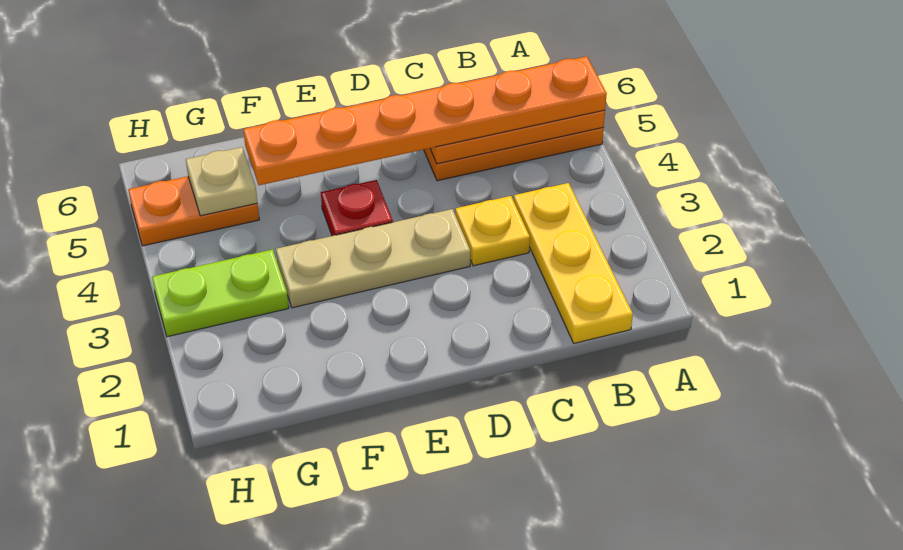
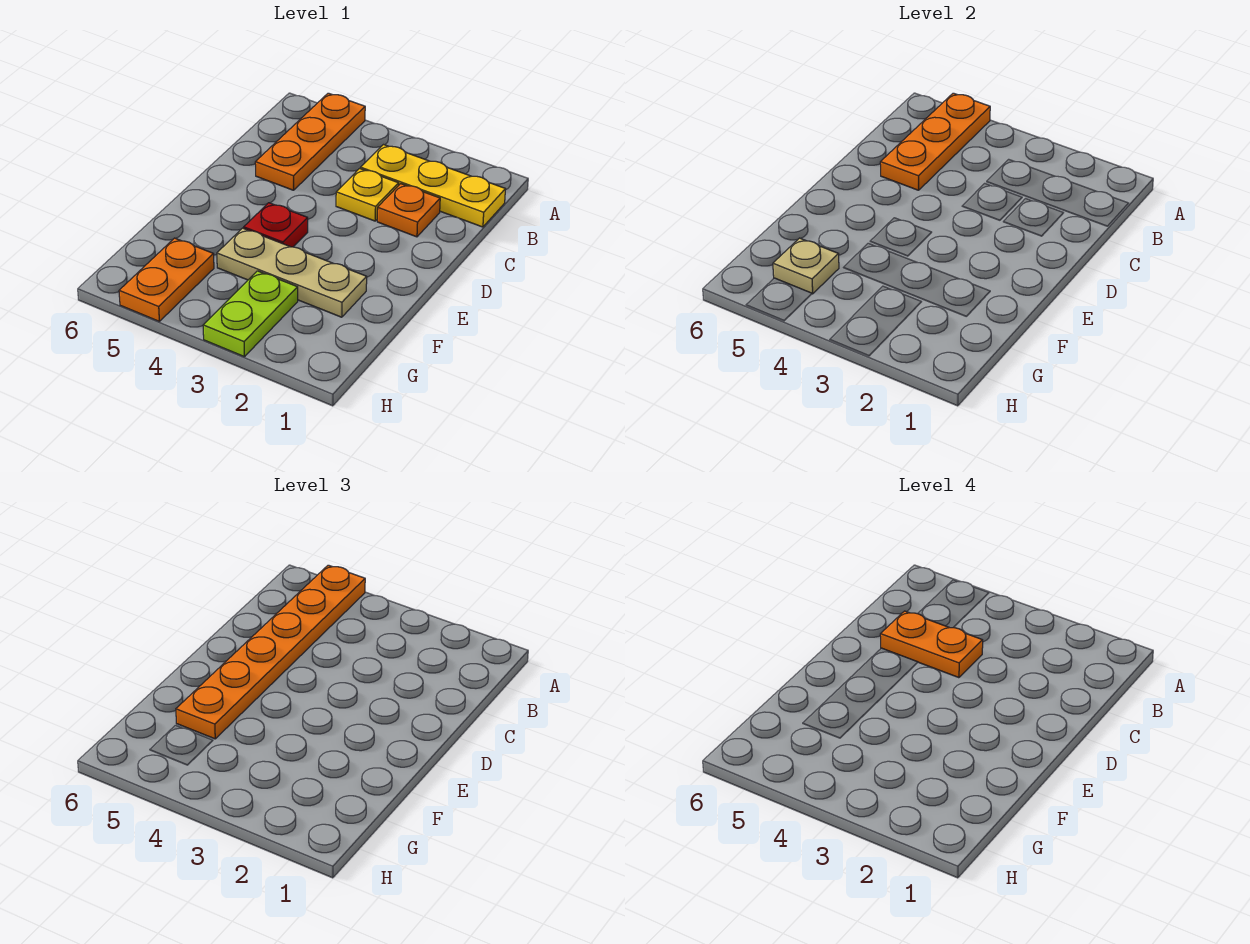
none -> orange plate C2 level 1
none -> orange plate C4:C5 level 4
tan plate D3:F3 level 1 -> tan plate F2:F4 level 1

